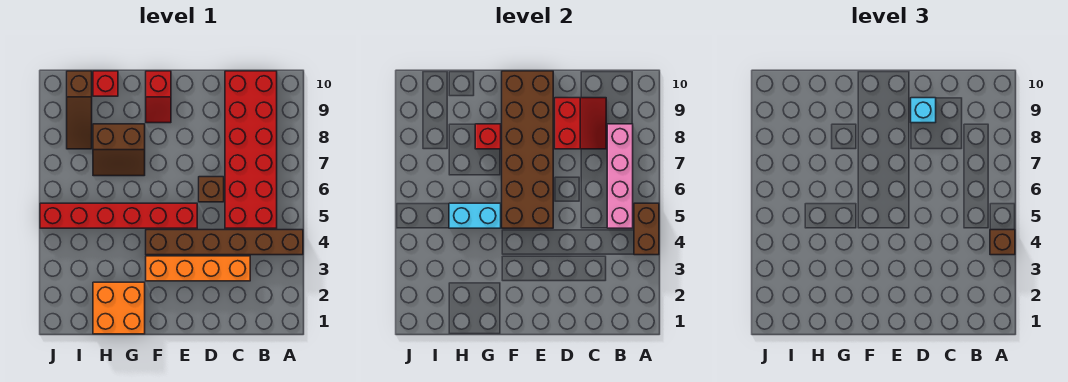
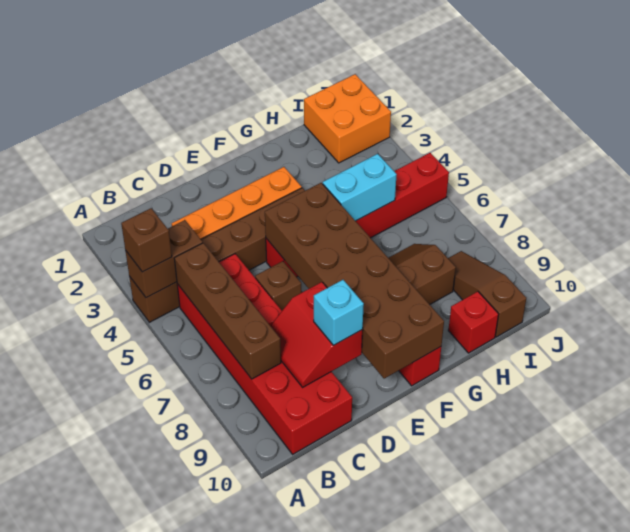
brown brick A4:A5 level 2 -> brown brick A4:B4 level 2
pink brick B5:B8 level 2 -> brown brick B5:B8 level 2
orange brick G1:H2 level 1 -> orange brick I1:J2 level 1
red brick G8 level 2 -> none

